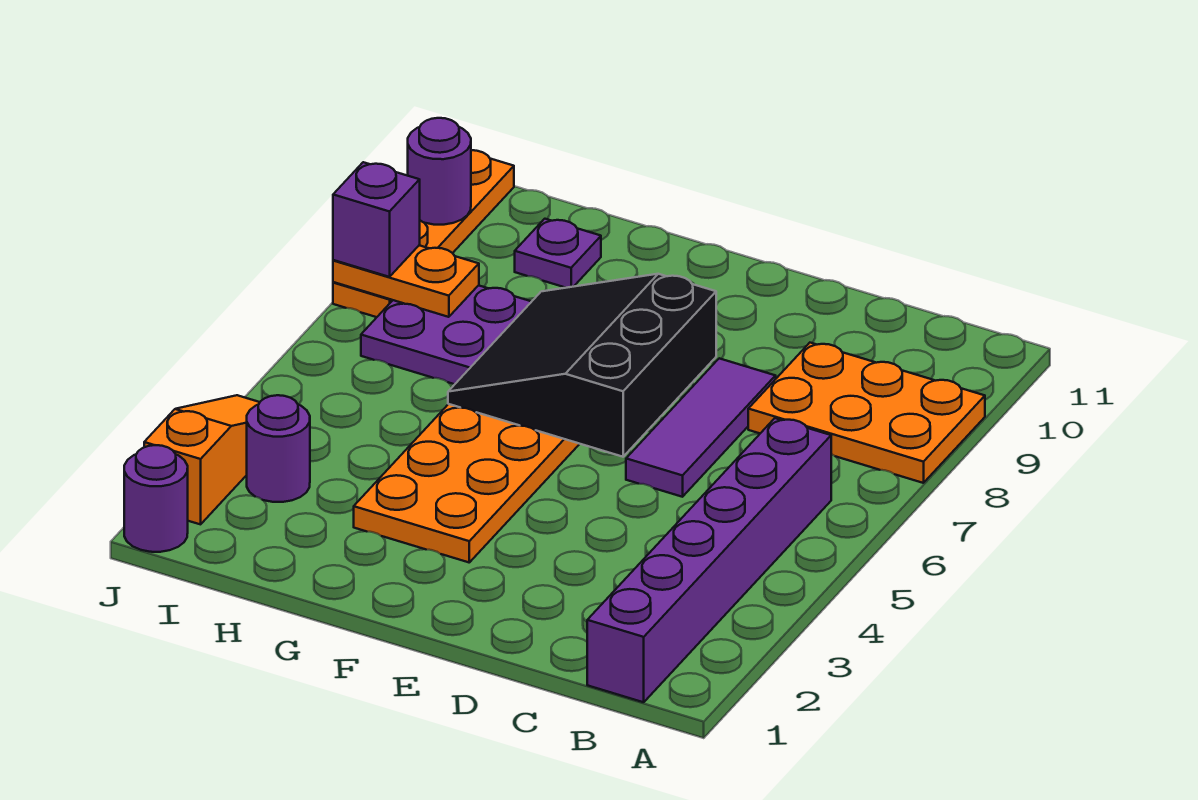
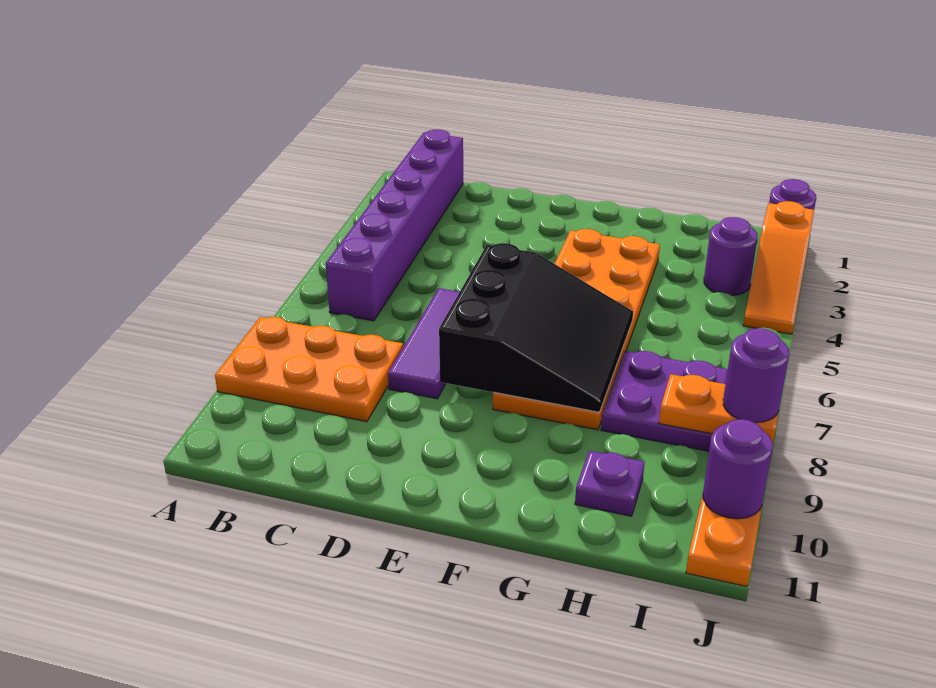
purple brick J8 level 3 -> purple round brick J8 level 3

